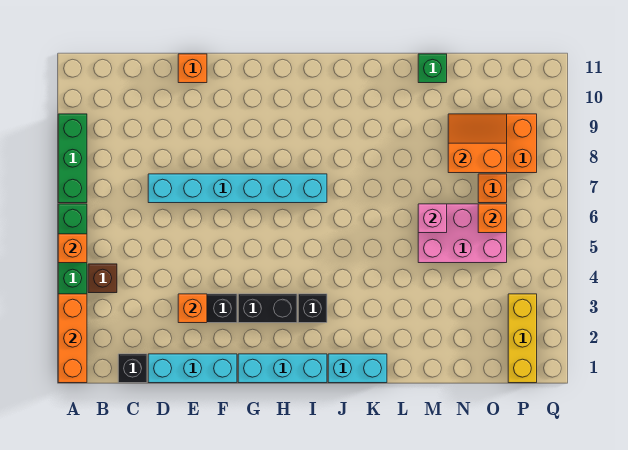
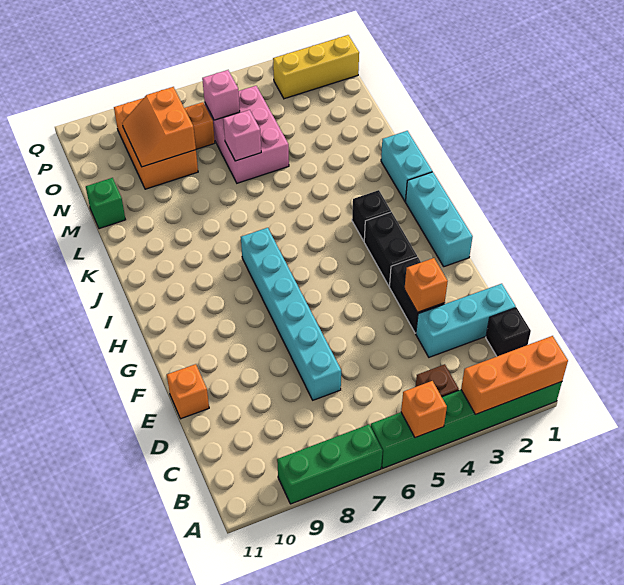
cyan brick D1:F1 level 1 -> cyan brick D1:D3 level 1
orange brick O6 level 2 -> pink brick O6 level 2

